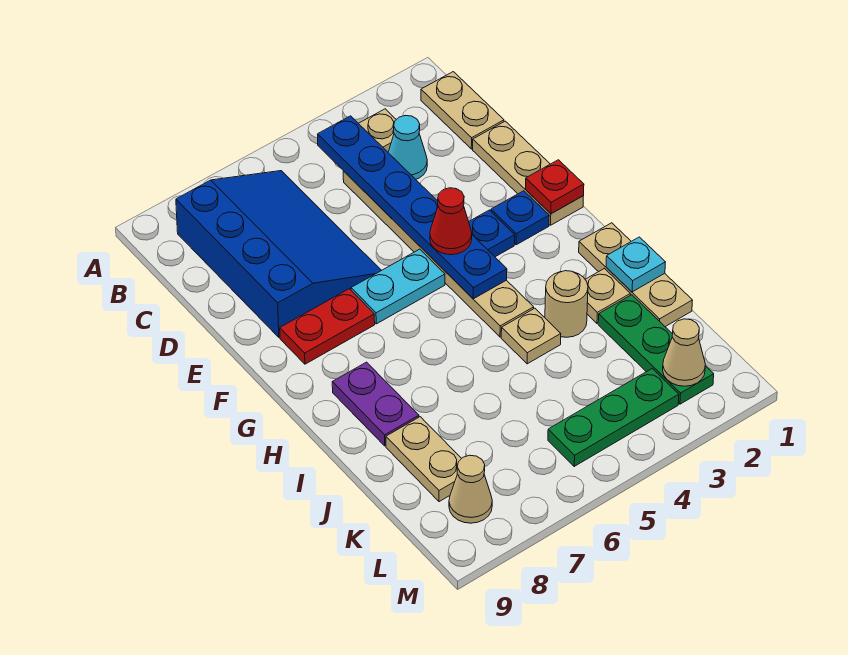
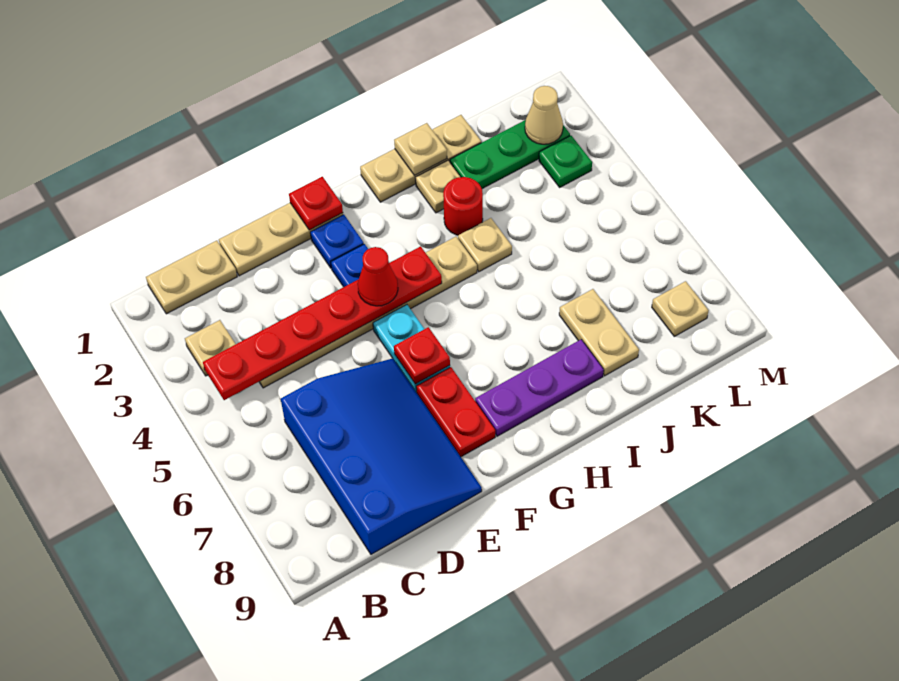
blue plate B4:G4 level 2 -> red plate B4:G4 level 2
blue slope B6:E8 level 1 top 8 -> blue slope C6:E9 level 1 top C
cyan cone C3 level 1 -> none
none -> red plate F6 level 2
purple plate H8:I8 level 1 -> purple plate G8:I8 level 1
cyan plate I1 level 2 -> tan plate I1 level 2
tan round brick I3 level 1 -> red round brick I3 level 1
tan plate J8:K8 level 1 -> tan plate J7:J8 level 1
green plate L3:L5 level 1 -> green plate L3 level 1
tan cone L8 level 1 -> tan plate L8 level 1

